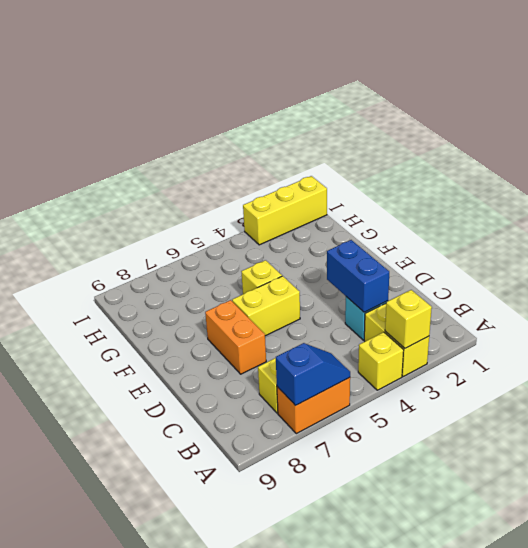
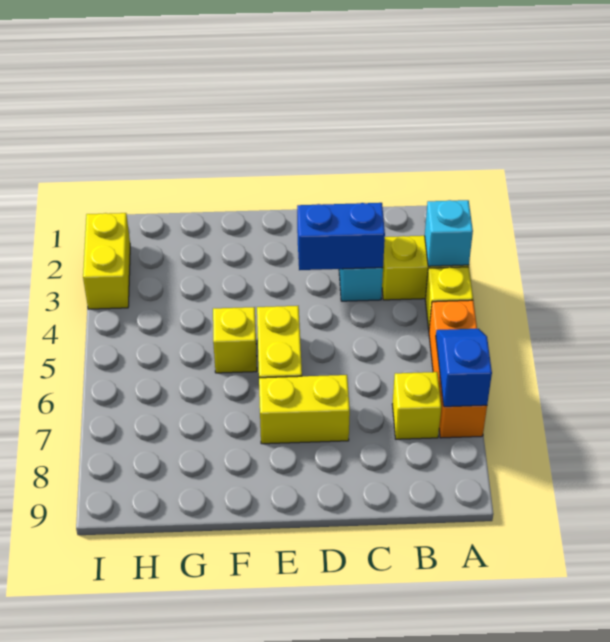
yellow brick A3 level 2 -> cyan brick A3 level 2
orange brick A6:A7 level 1 -> orange brick A5:A7 level 1
orange brick D7:E7 level 1 -> yellow brick D7:E7 level 1
yellow brick I1:I3 level 1 -> yellow brick I2:I3 level 1

